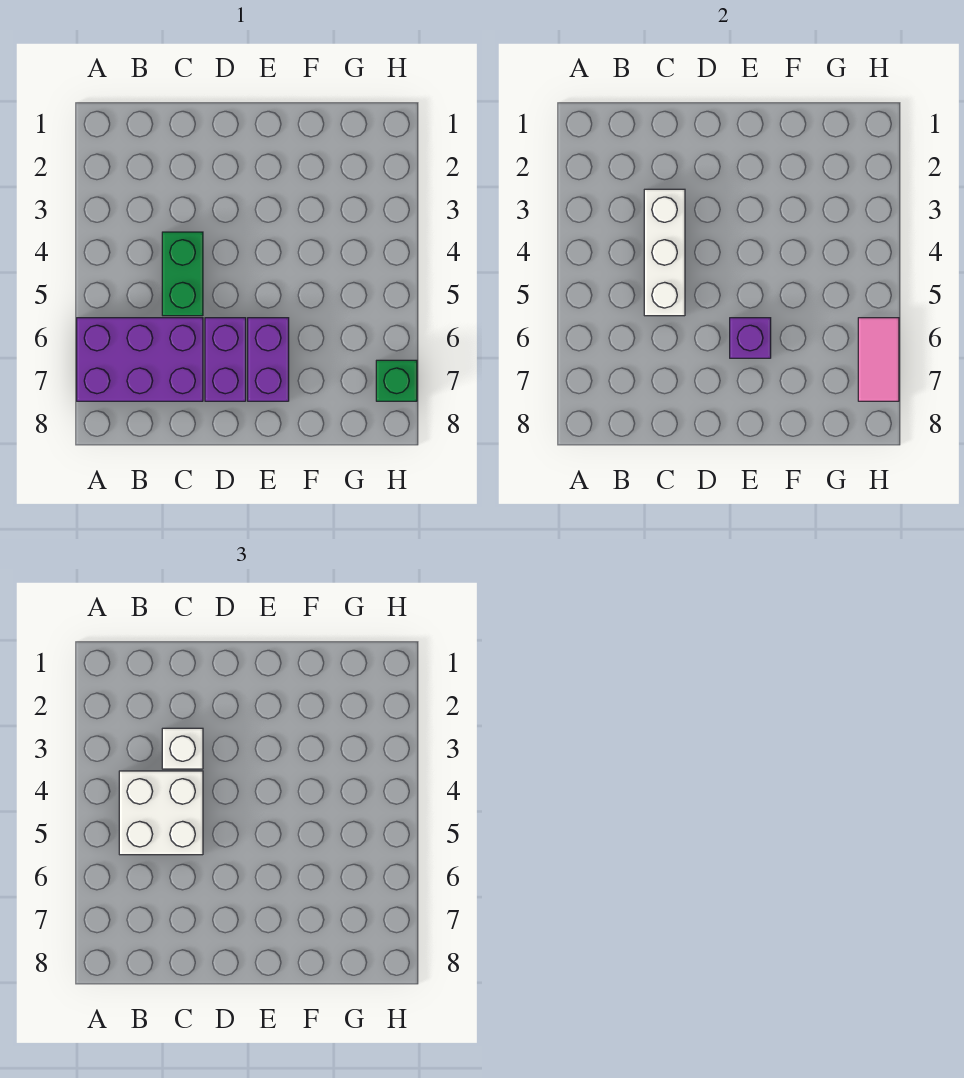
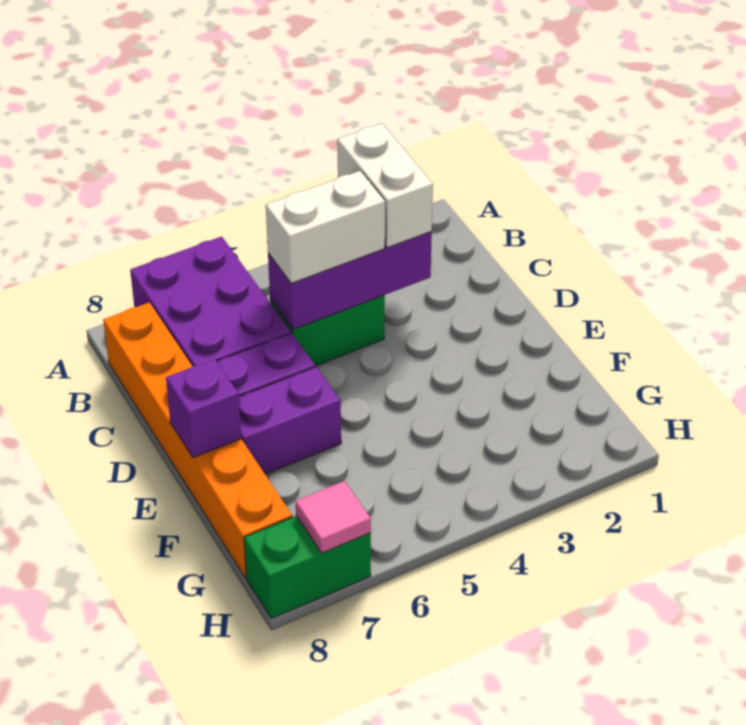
white brick B4:C5 level 3 -> white brick C4:C5 level 3
none -> orange brick B8:G8 level 1
white brick C3:C5 level 2 -> purple brick C3:C5 level 2
white brick C3 level 3 -> white brick B3:C3 level 3
purple brick E6 level 2 -> purple brick E8 level 2
pink tile H6:H7 level 2 -> pink tile H7 level 2
green brick H7 level 1 -> green brick H7:H8 level 1

